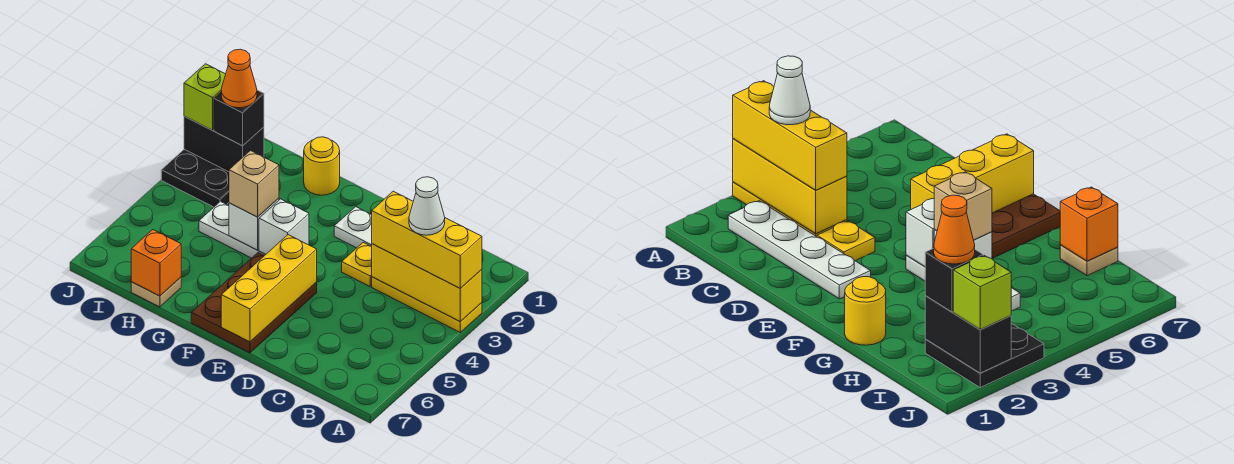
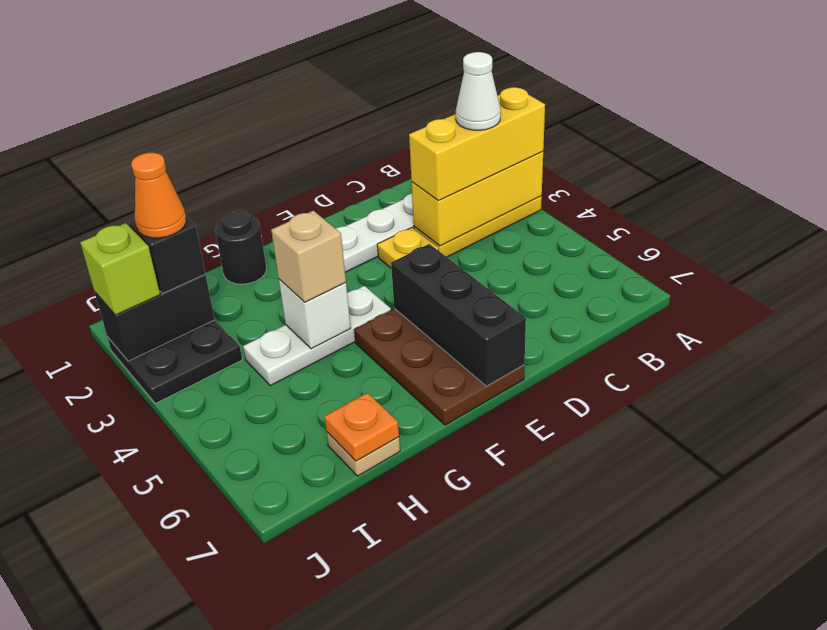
yellow brick E5:E7 level 2 -> black brick E5:E7 level 2
white brick F4 level 2 -> none
yellow round brick G1 level 1 -> black round brick G1 level 1
orange brick H7 level 2 -> orange plate H7 level 2

